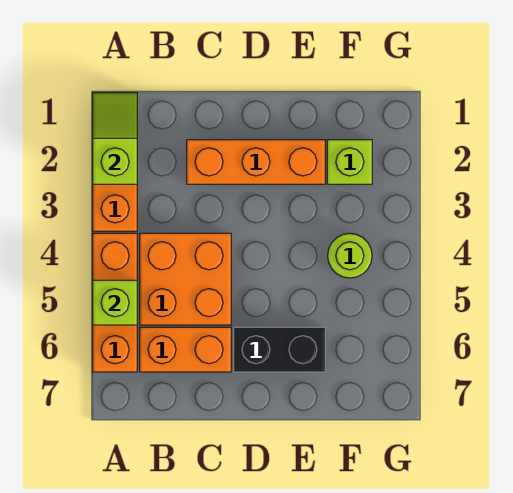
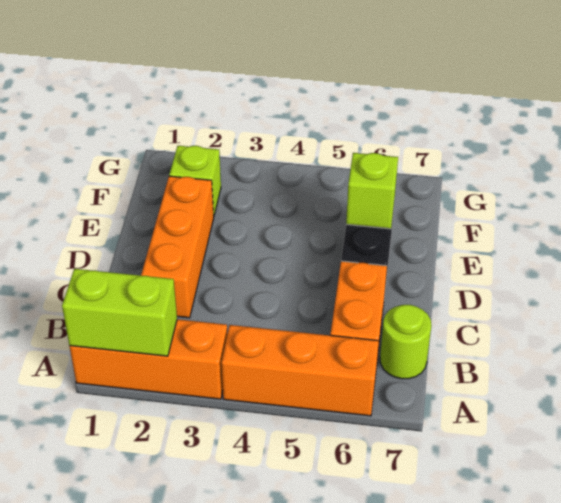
lime slope A1:A2 level 2 top 2 -> lime brick A1:A2 level 2
lime brick A5 level 2 -> lime brick E6 level 2
orange brick B4:C5 level 1 -> none
lime round brick F4 level 1 -> lime round brick B7 level 1

